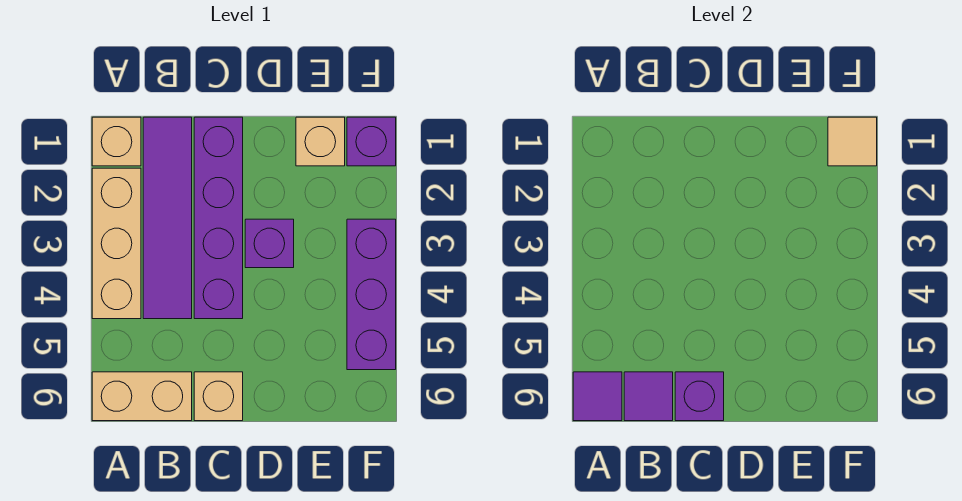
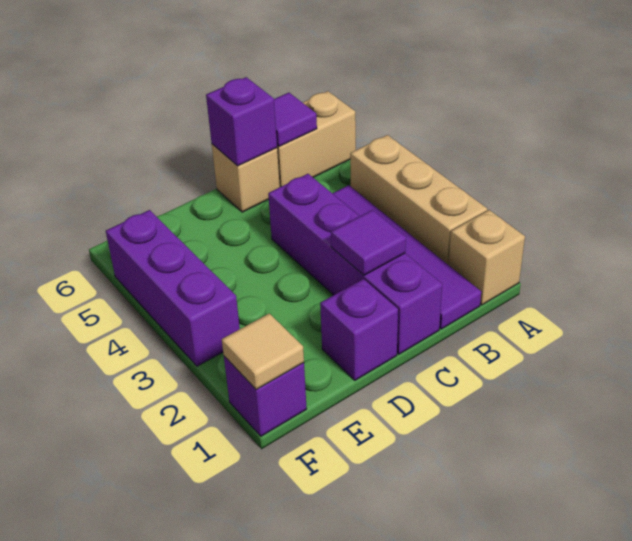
purple tile A6 level 2 -> purple tile C2 level 2
purple brick D3 level 1 -> purple brick D1 level 1
tan brick E1 level 1 -> none

